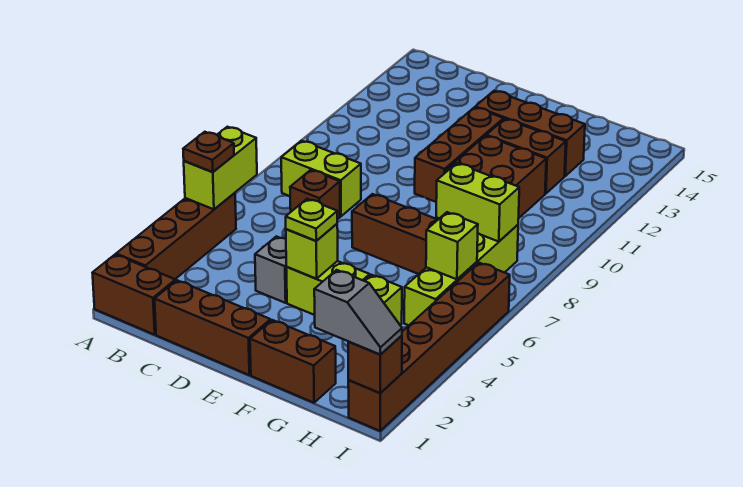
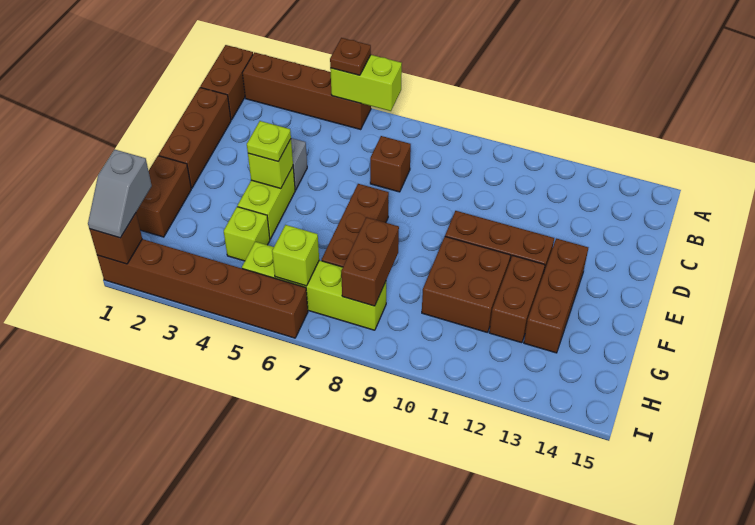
lime brick B8:C8 level 1 -> none
lime brick G8:H8 level 2 -> brown brick G8:H8 level 2

